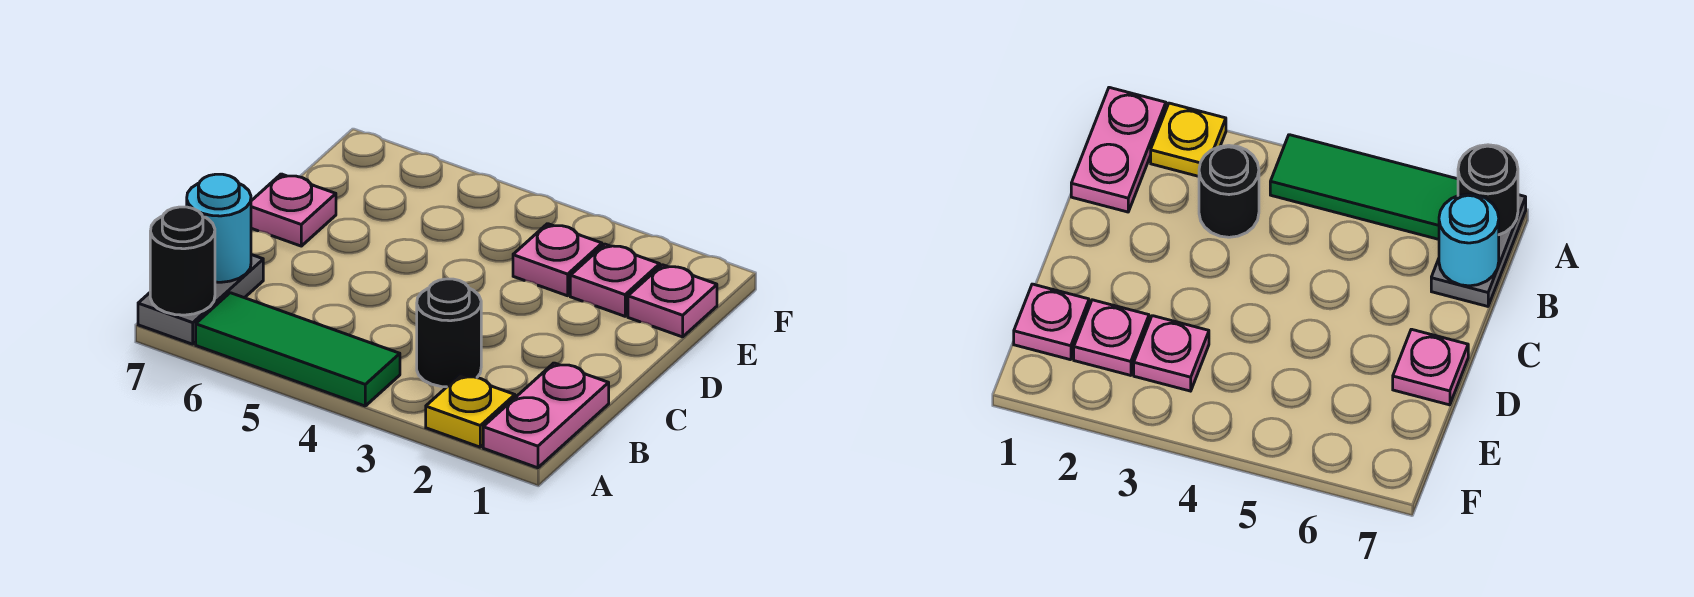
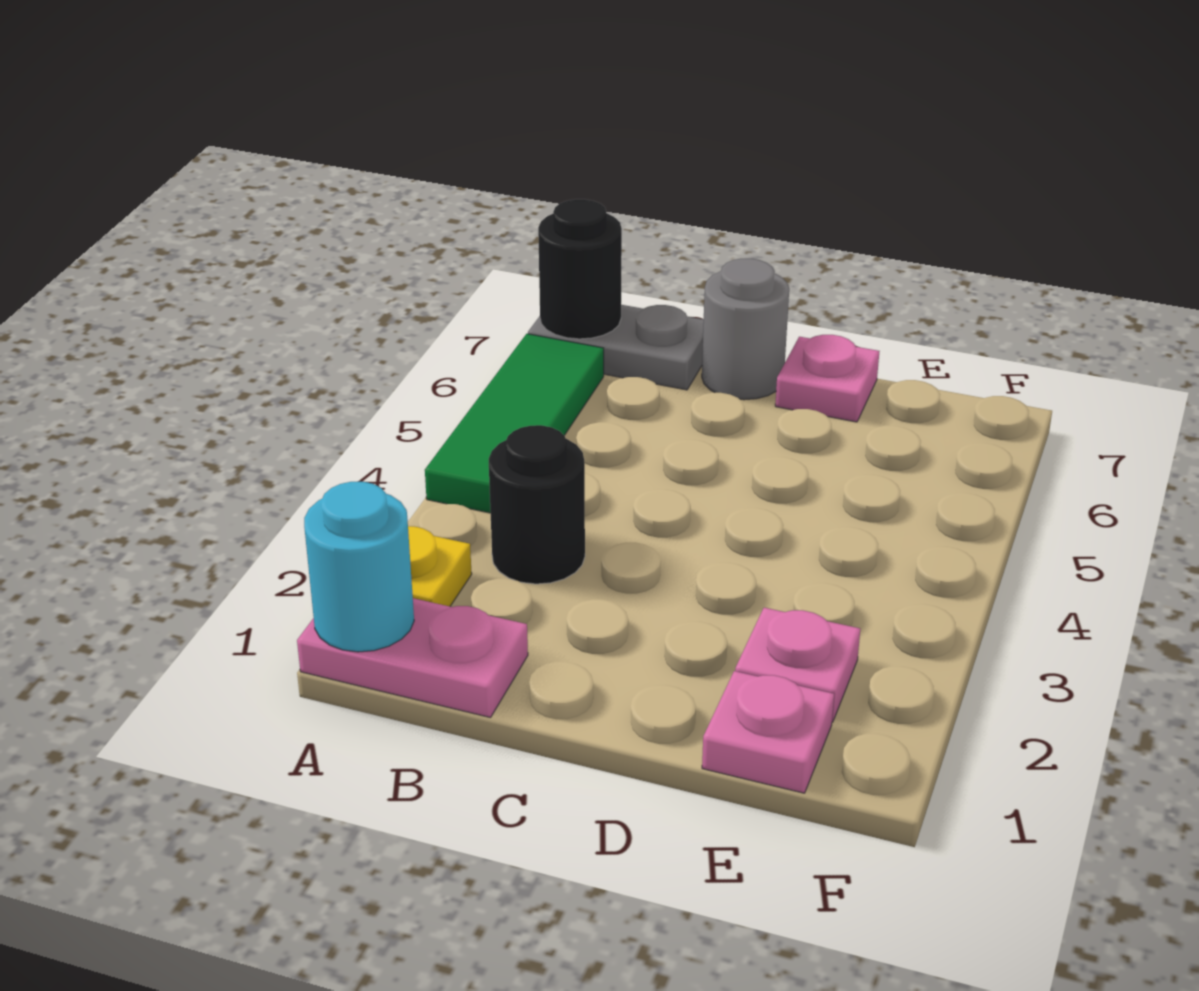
cyan round brick B7 level 2 -> cyan round brick A1 level 2
none -> grey round brick C7 level 1
pink plate E3 level 1 -> none

